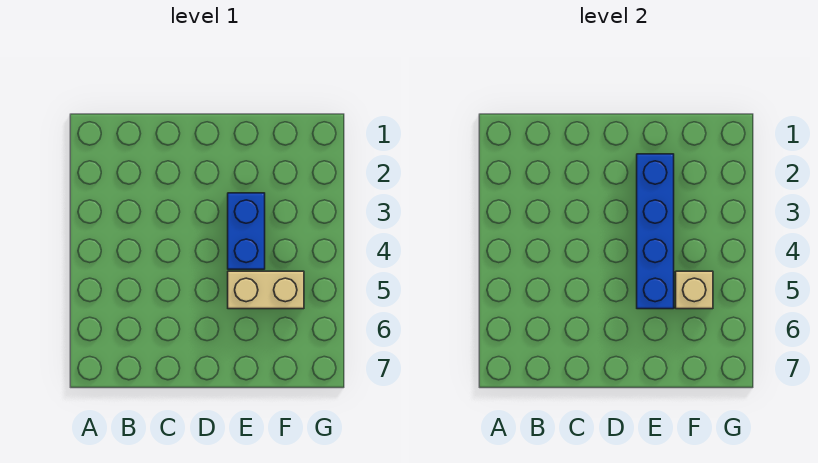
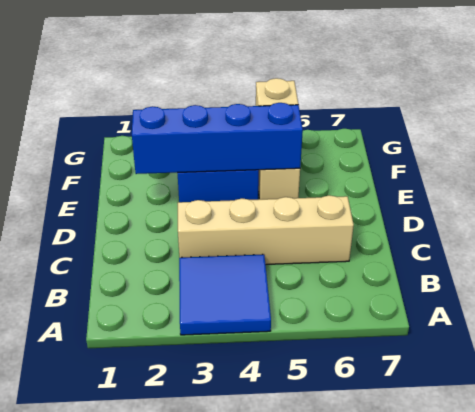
none -> blue tile A3:B4 level 1
none -> tan brick C3:C6 level 1

